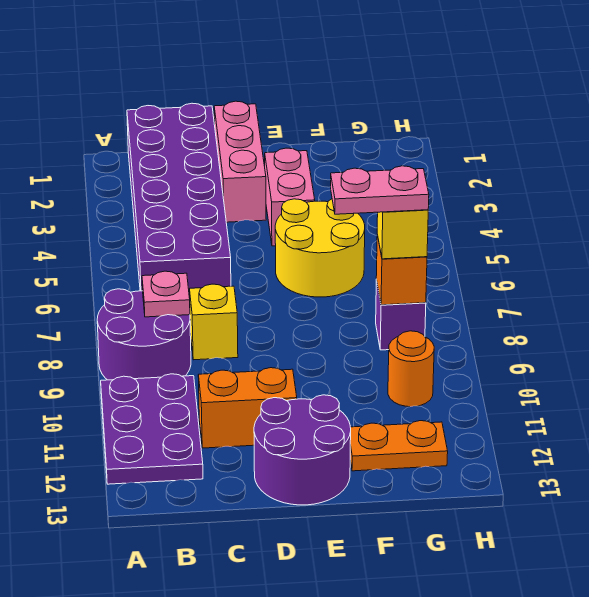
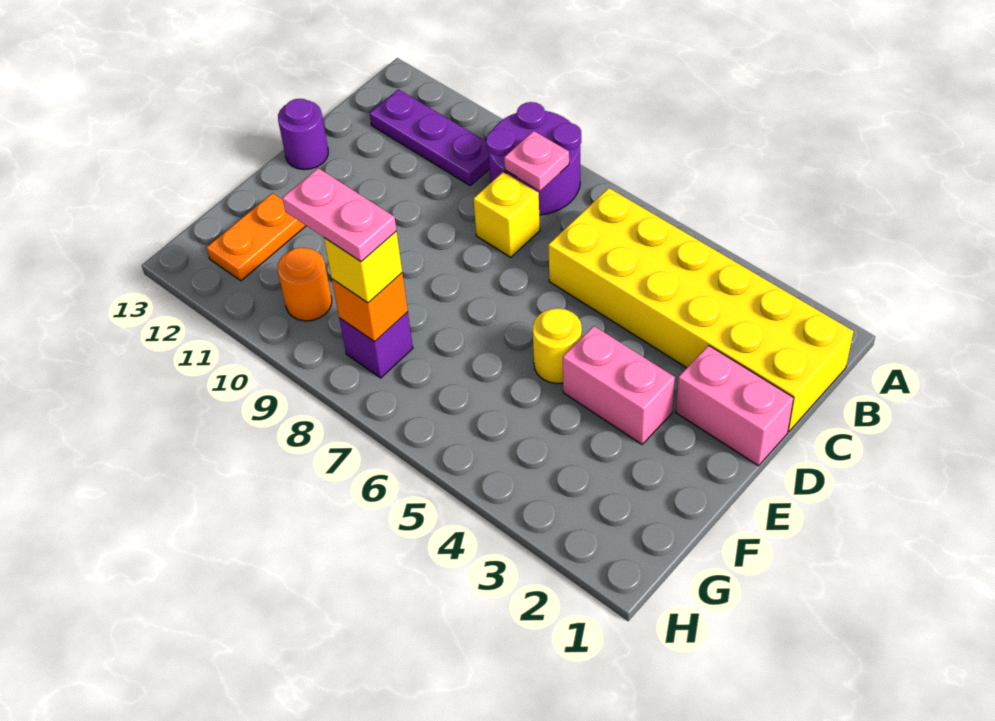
purple plate A10:B12 level 1 -> purple plate B10:B12 level 1
purple brick B1:C6 level 1 -> yellow brick B1:C6 level 1
orange brick C11:D11 level 1 -> none
pink brick D1:D3 level 1 -> pink brick D1:D2 level 1
purple round brick D12:E13 level 1 -> purple round brick D13 level 1
yellow round brick E5:F6 level 1 -> yellow round brick E5 level 1
pink plate F8:G8 level 4 -> pink plate G8:G9 level 4

